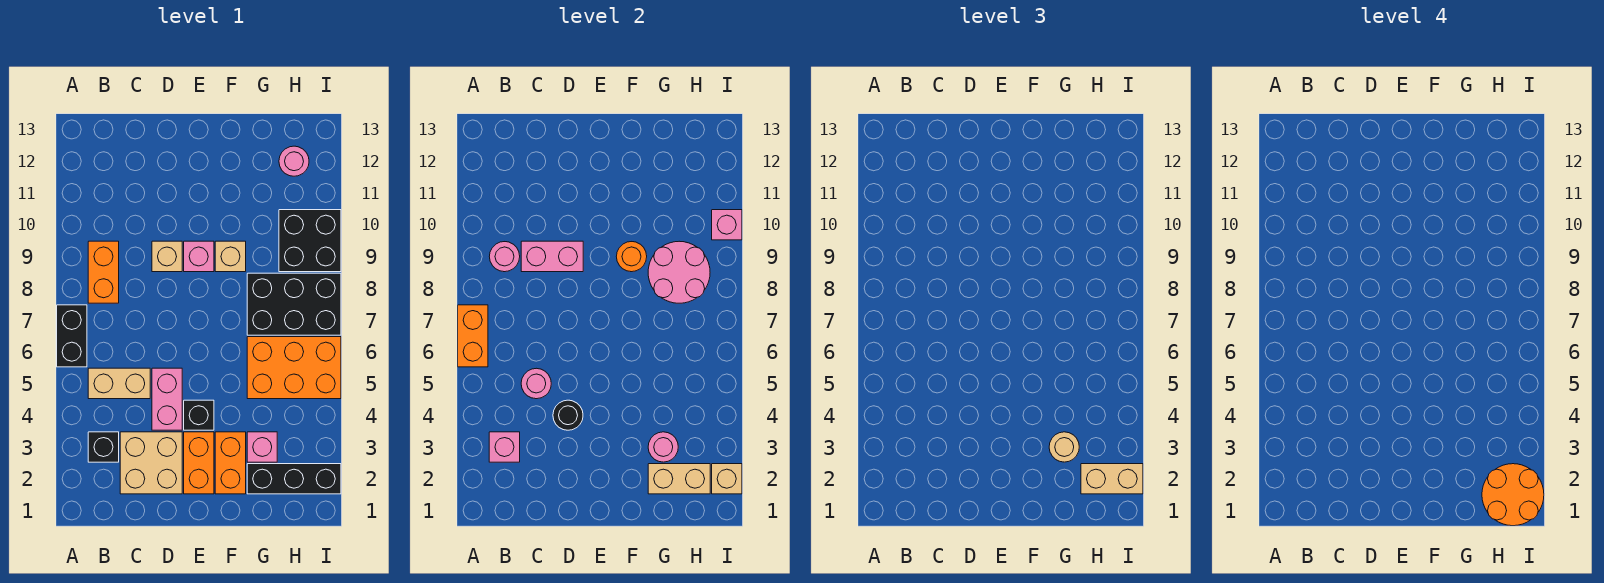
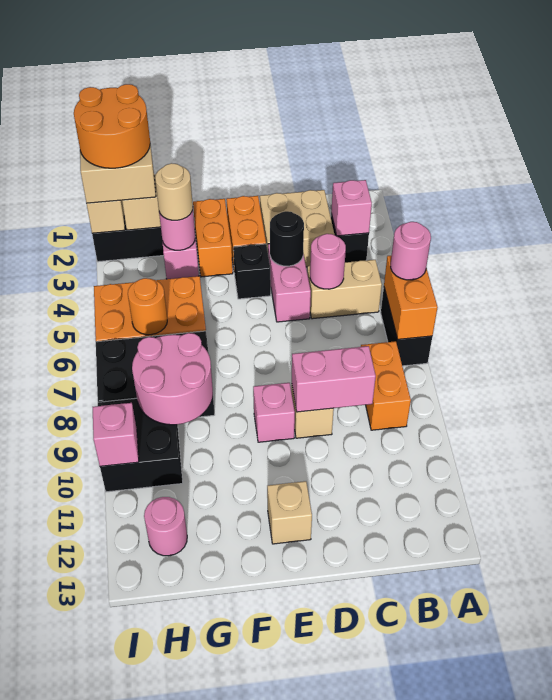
pink round brick B9 level 2 -> pink round brick A6 level 3
tan brick F9 level 1 -> tan brick E12 level 1
orange round brick F9 level 2 -> orange round brick H6 level 2

